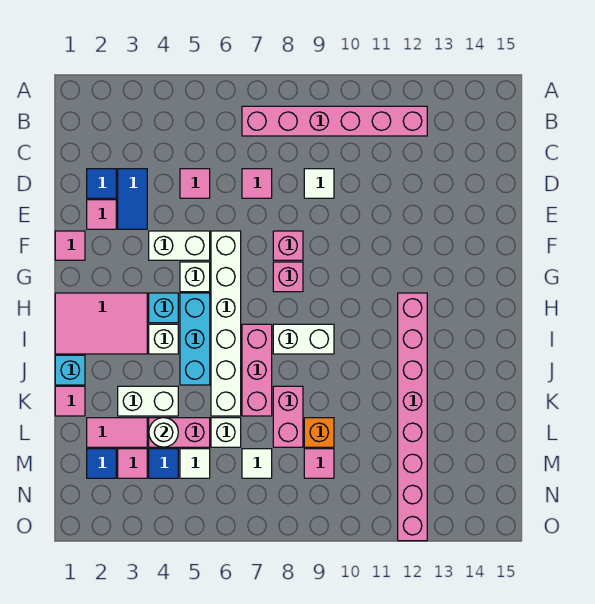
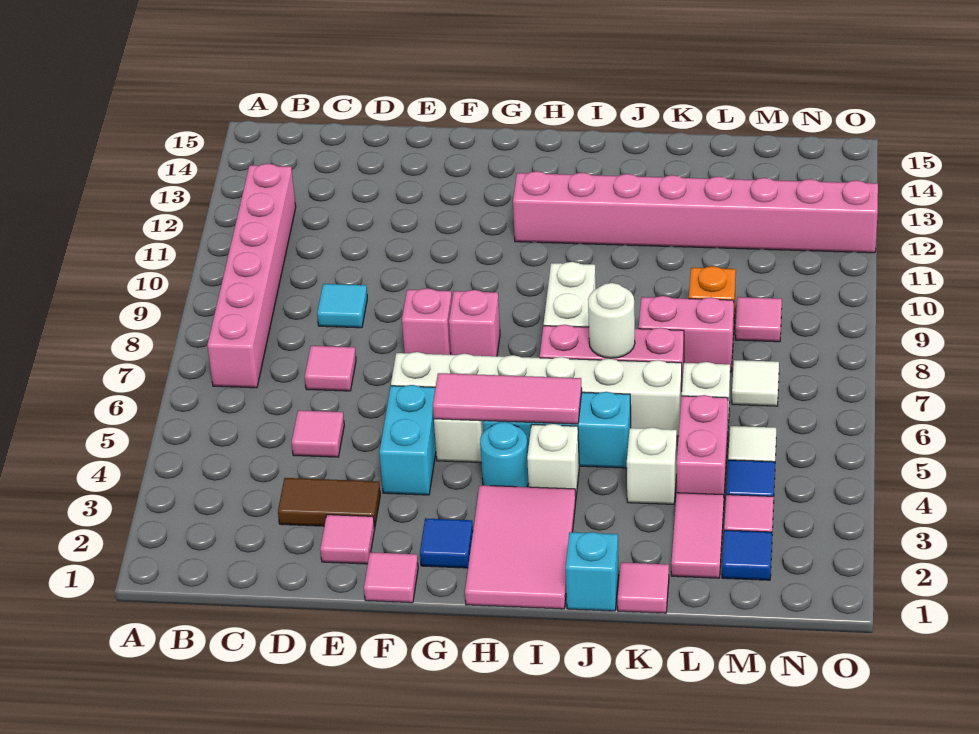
blue tile D2 level 1 -> blue tile G2 level 1
blue tile D3:E3 level 1 -> brown tile D3:E3 level 1
white tile D9 level 1 -> cyan tile D9 level 1
white brick F4:F5 level 1 -> cyan brick F4:F5 level 1
none -> pink tile G5:I5 level 2
cyan brick H4 level 1 -> cyan round brick H4 level 1
white brick K3:K4 level 1 -> white brick K4 level 1
white round brick L4 level 2 -> white round brick J7 level 2

